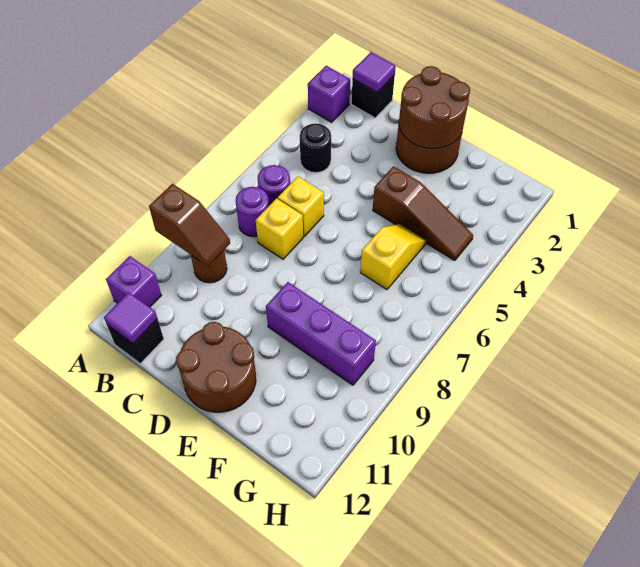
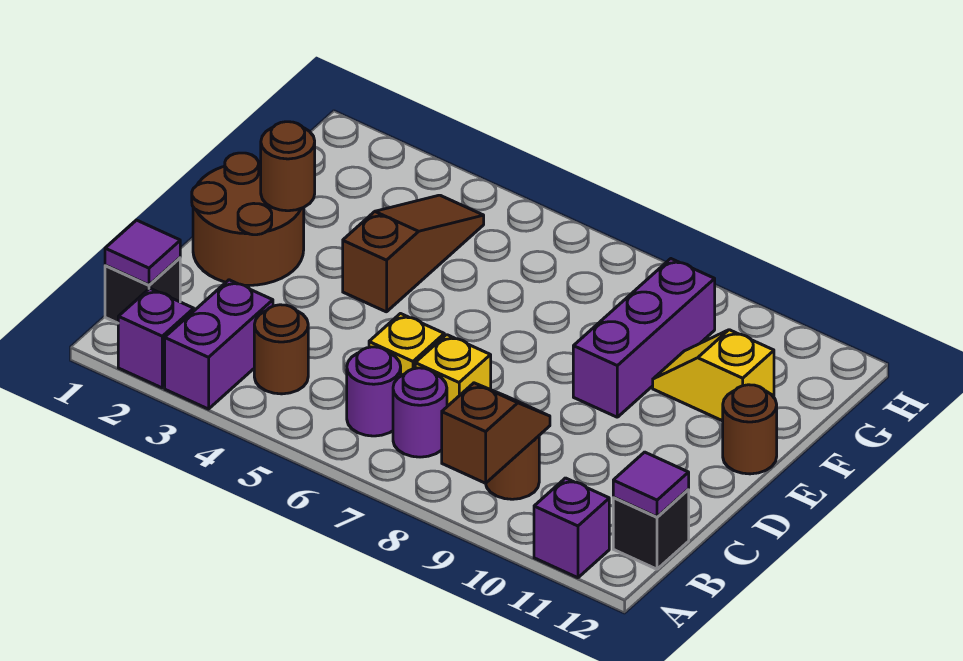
none -> purple brick A3:B3 level 1
black round brick B4 level 1 -> brown round brick B4 level 1
brown round brick D1:E2 level 2 -> brown round brick E2 level 2
brown round brick D11:E12 level 1 -> brown round brick E12 level 1
yellow slope F5:F6 level 1 top 6 -> yellow slope F10:F11 level 1 top 11

